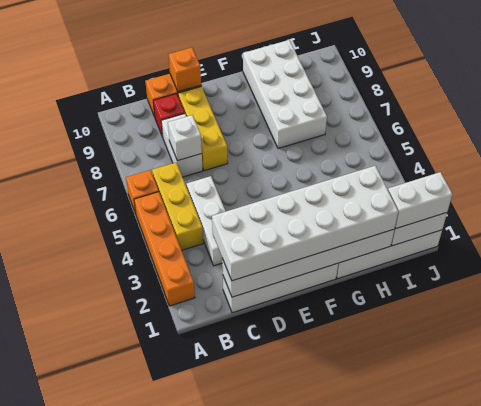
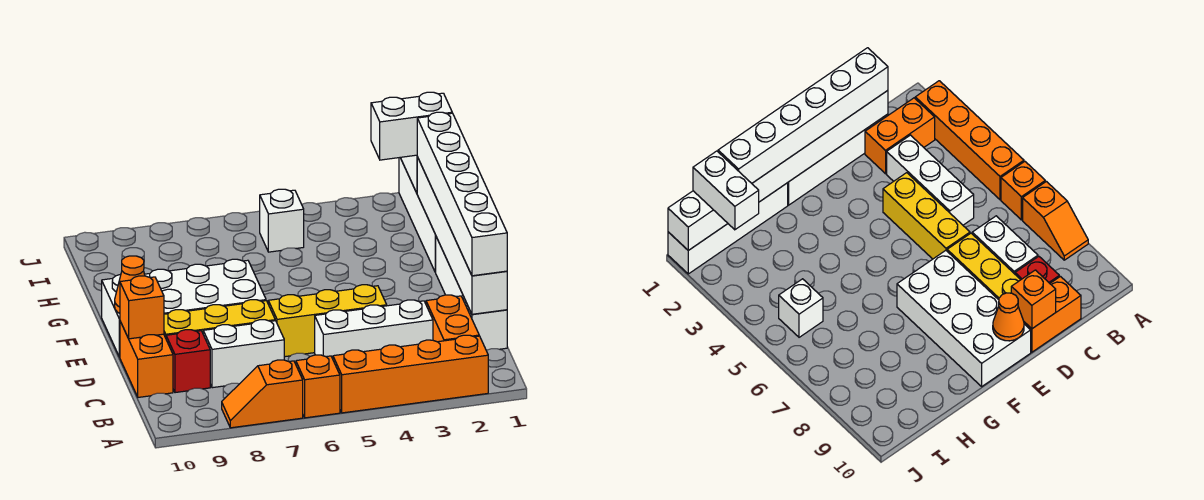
none -> orange slope A7:A8 level 1 top 7
none -> orange brick B2:C2 level 1
yellow brick B4:B6 level 1 -> yellow brick D4:D6 level 1
white brick C1:H2 level 3 -> white brick C1:H1 level 3
white brick C7 level 2 -> white brick I5 level 1
none -> orange cone E10 level 2
white brick G7:H10 level 1 -> white brick E7:F10 level 1
white brick I1:J1 level 3 -> white brick I1:I2 level 3

